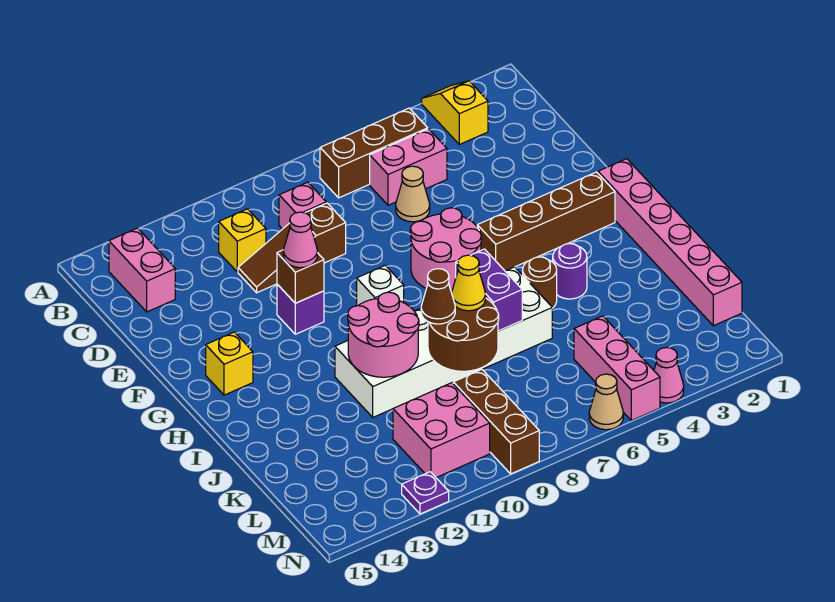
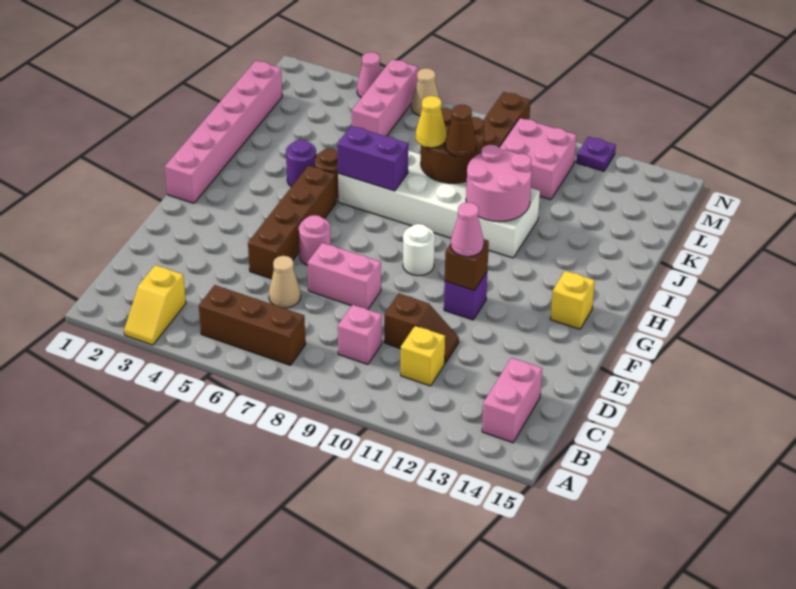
pink brick C5:C6 level 1 -> pink brick E7:E8 level 1
brown slope D9:D11 level 1 top 9 -> brown slope D10:D11 level 1 top 10
pink round brick F6:G7 level 1 -> pink round brick F6 level 1
brown brick G2:G5 level 1 -> brown brick E5:H5 level 1
white brick G9 level 1 -> white round brick G9 level 1
purple brick I7:J7 level 2 -> purple brick I6:I7 level 2

